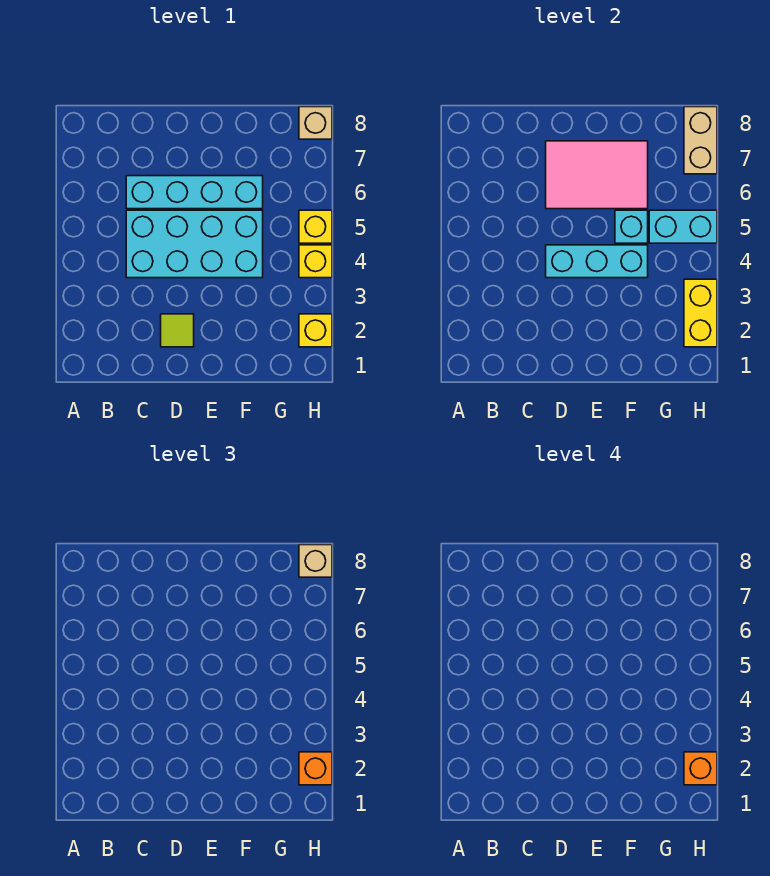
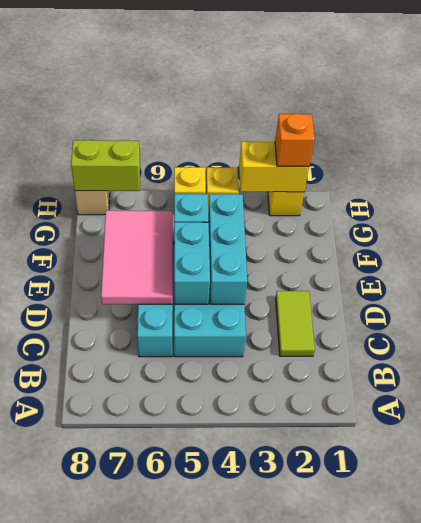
lime tile D2 level 1 -> lime tile C2:D2 level 1
cyan brick G5:H5 level 2 -> cyan brick D5:E5 level 2
orange brick H2 level 4 -> none
tan brick H7:H8 level 2 -> lime brick H7:H8 level 2
tan brick H8 level 3 -> none

